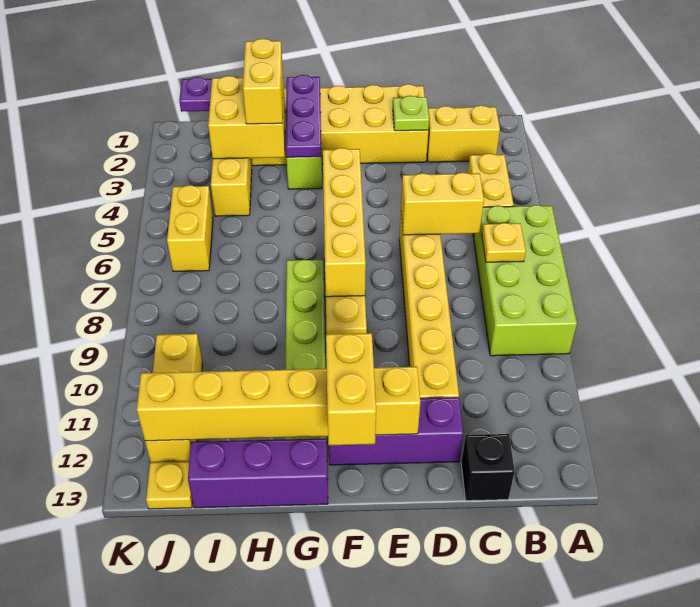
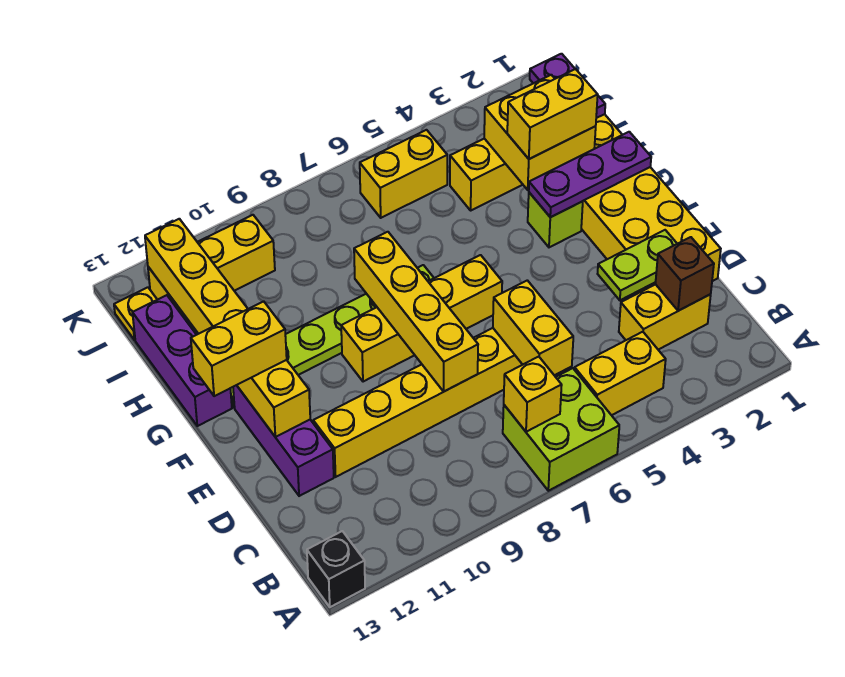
lime brick A6:B9 level 1 -> lime brick A6:B7 level 1
yellow brick B2:C2 level 1 -> yellow brick C2:C3 level 1
yellow plate B7 level 2 -> yellow brick B7 level 2
none -> brown brick C2 level 2
black brick C13 level 1 -> black brick A13 level 1
lime plate D2 level 2 -> lime plate D2:D3 level 2
yellow brick F5:F8 level 2 -> yellow brick D8:G8 level 2

